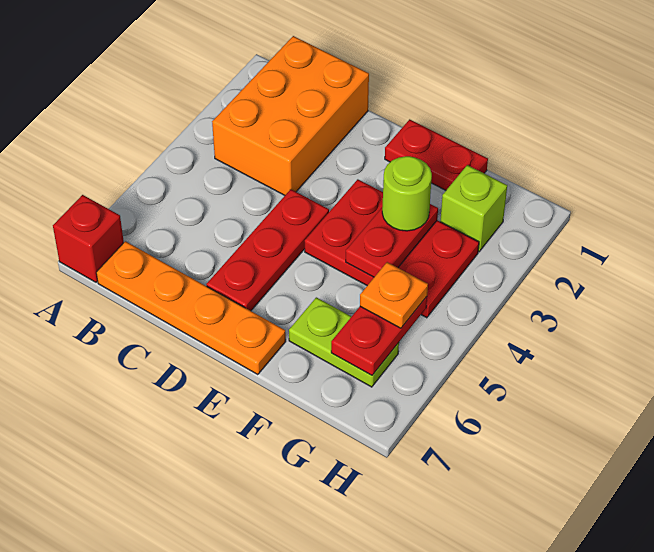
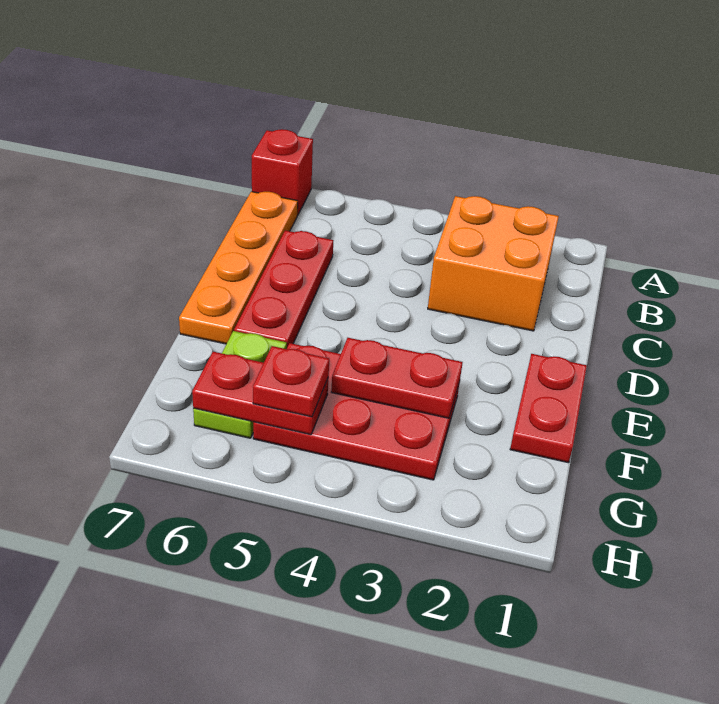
orange brick B1:C3 level 1 -> orange brick B2:C3 level 1
red plate D4:D6 level 1 -> red plate C6:E6 level 1
red plate E3:G4 level 1 -> red plate F3:G5 level 1
lime round brick F3 level 3 -> none
lime brick G2 level 1 -> none
orange plate G5 level 3 -> red plate G5 level 3

